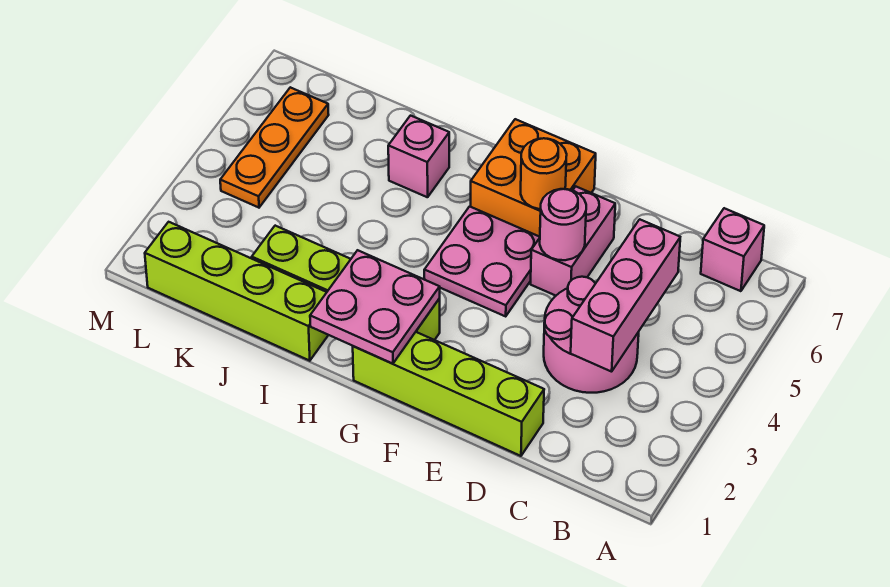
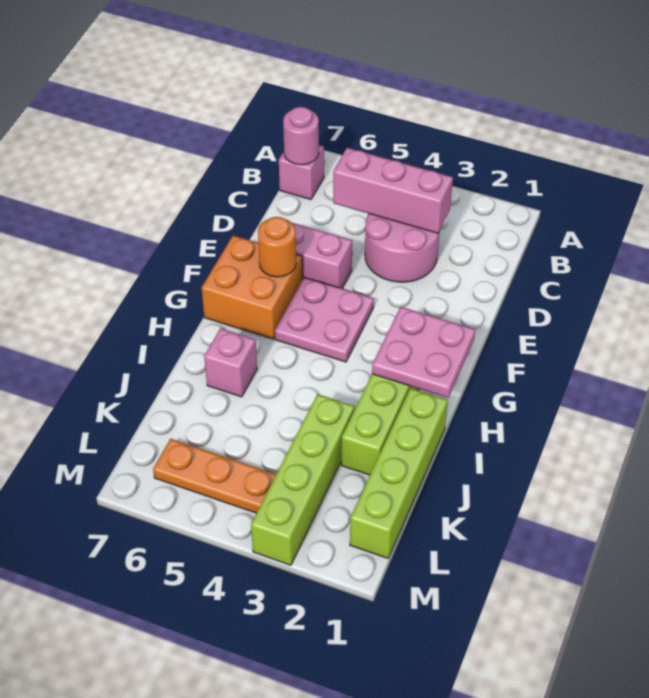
lime brick D1:G1 level 1 -> lime brick J3:M3 level 1
pink round brick E5 level 2 -> pink round brick B7 level 2

